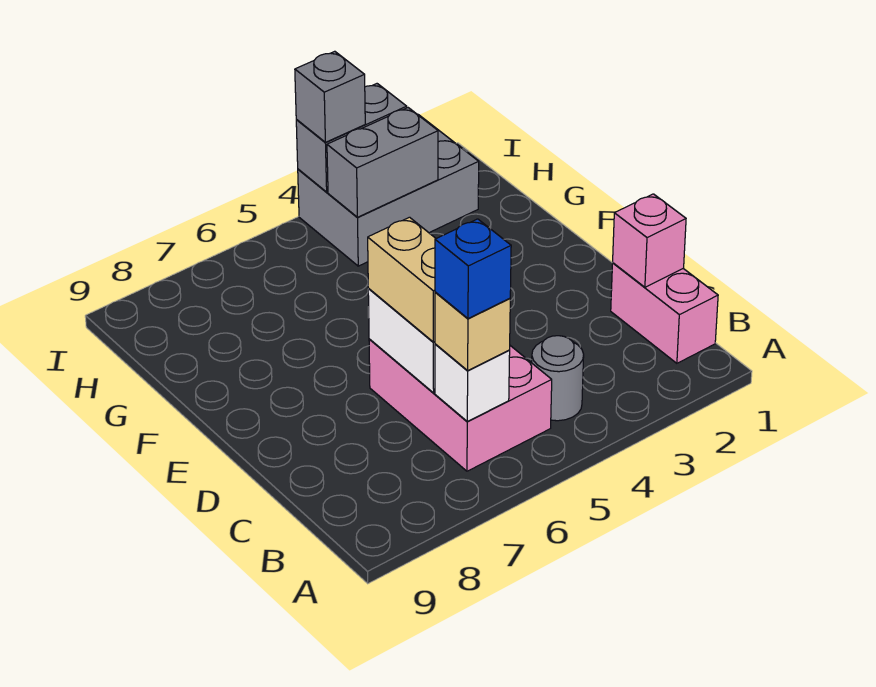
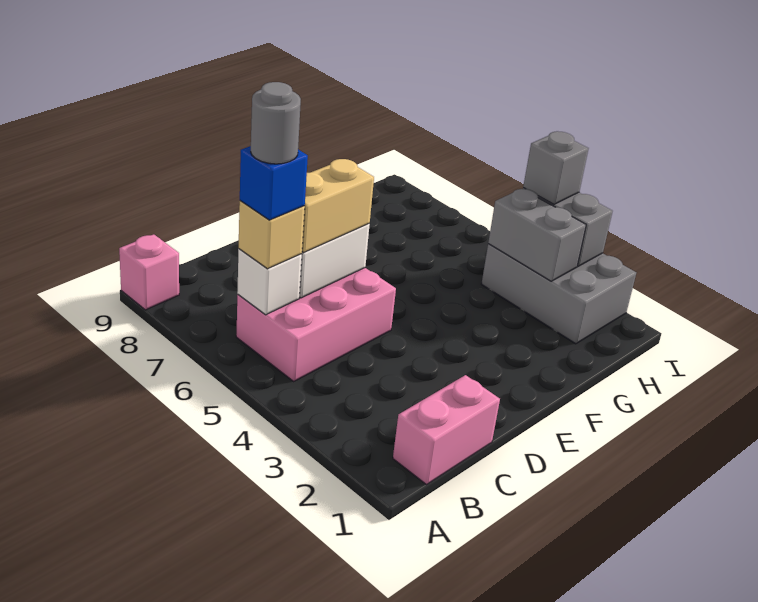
grey round brick B4 level 1 -> grey round brick B6 level 5
pink brick C1 level 2 -> pink brick A9 level 1

